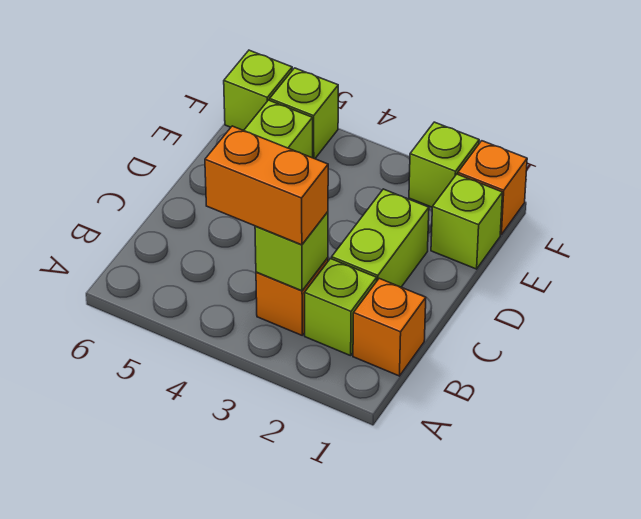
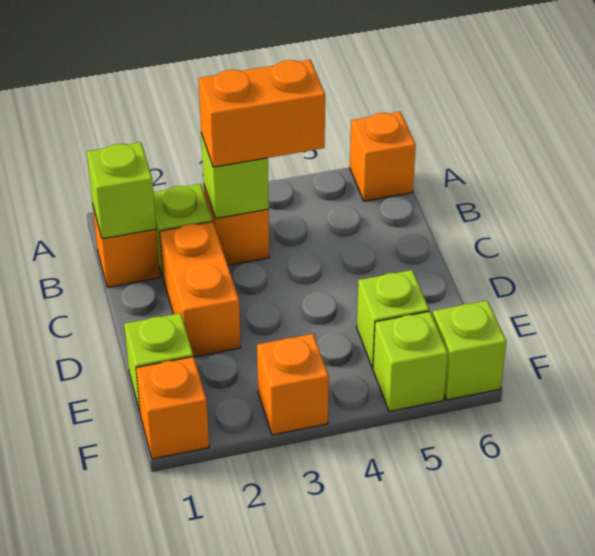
none -> orange brick A6 level 1
lime brick C2:D2 level 1 -> orange brick C2:D2 level 1
lime brick F2 level 1 -> lime brick B1 level 2
none -> orange brick F3 level 1

